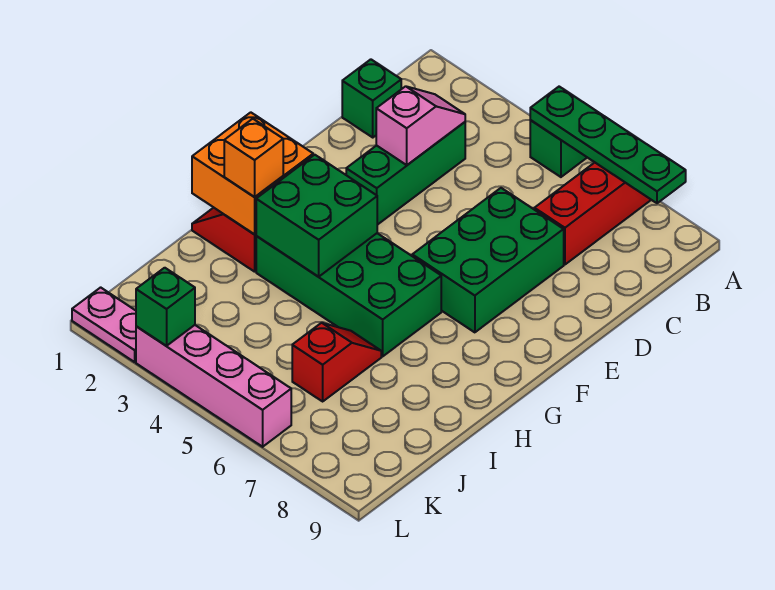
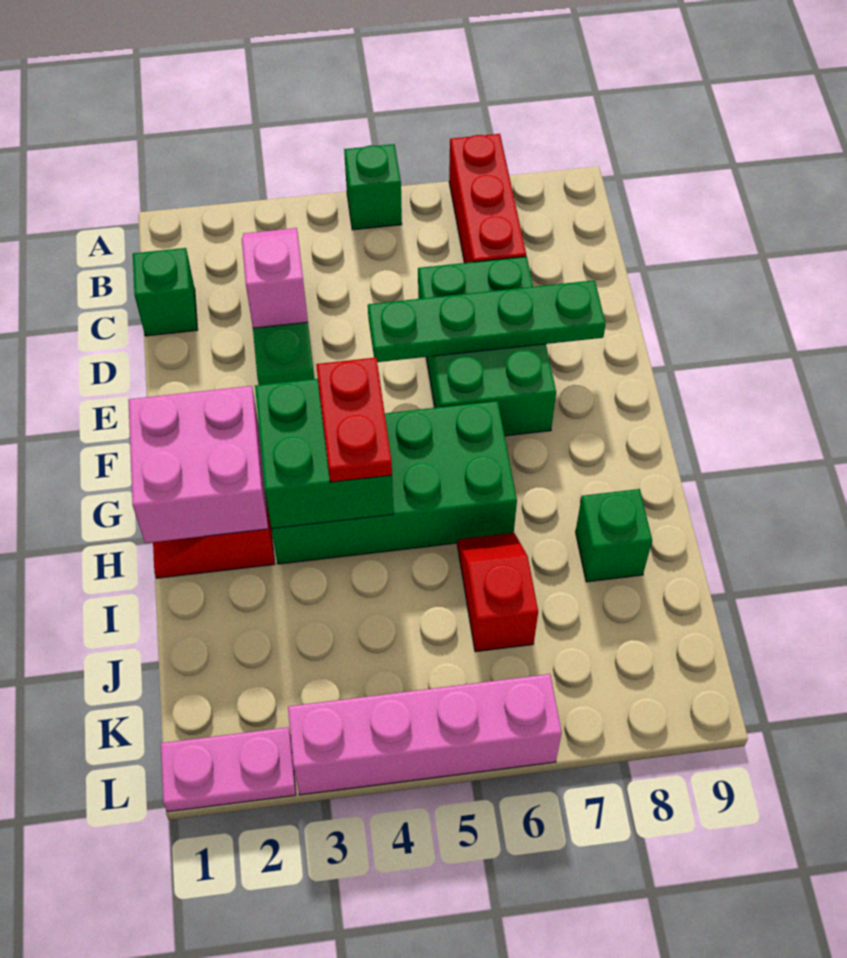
green plate A5:A8 level 2 -> green plate E5:E8 level 2
orange brick G1:H2 level 2 -> pink brick G1:H2 level 2
none -> red plate G4:H4 level 3
orange brick H2 level 3 -> none
green brick L3 level 2 -> green brick I8 level 1

